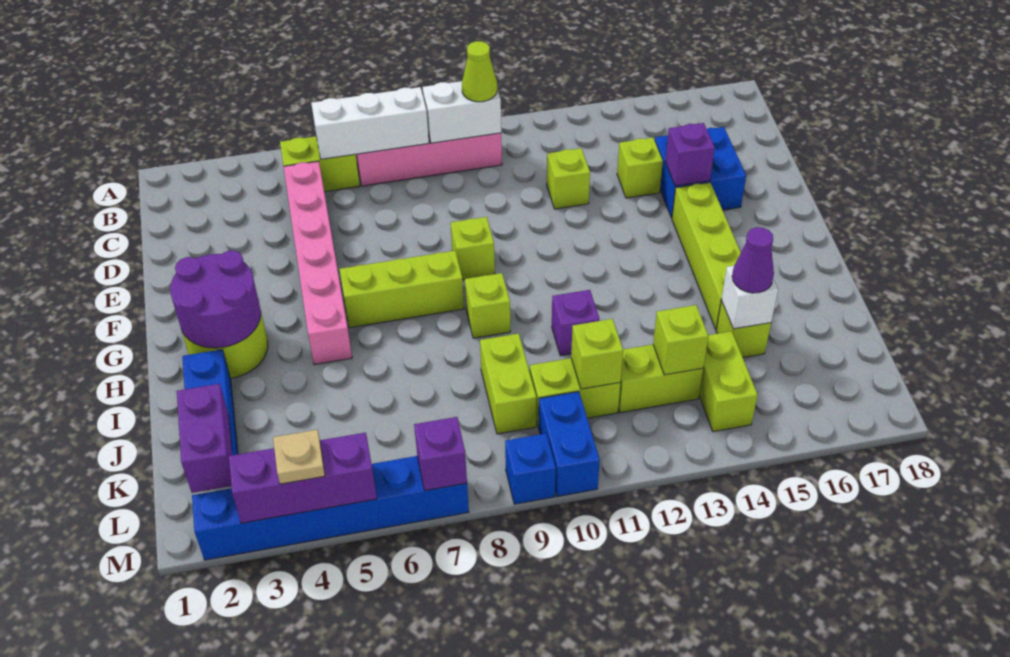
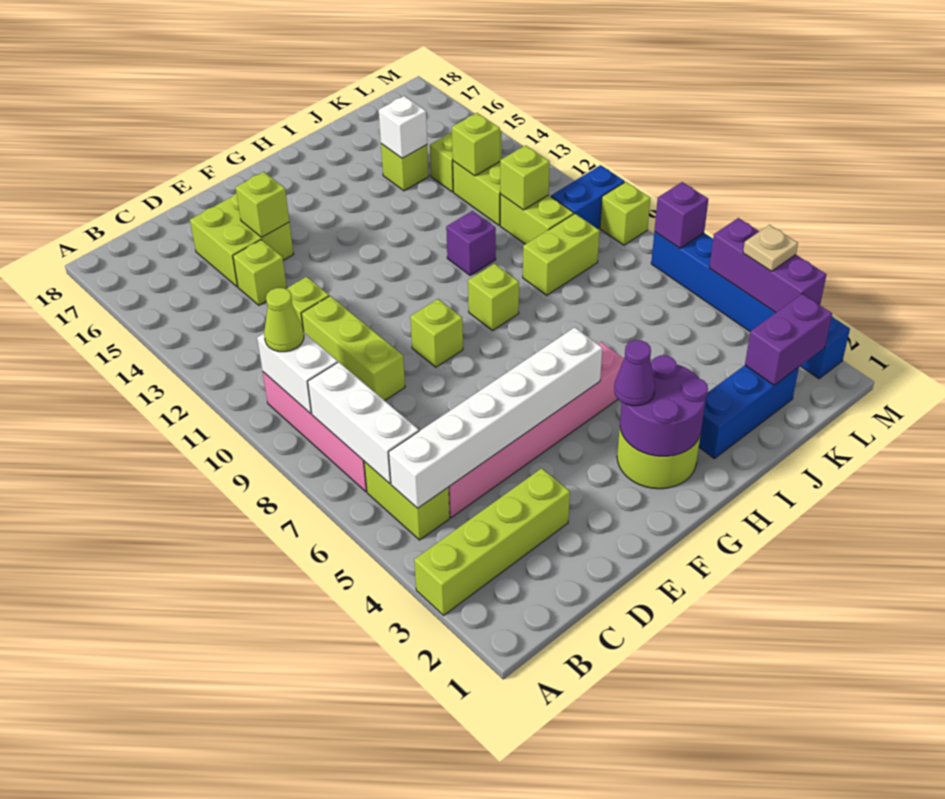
none -> white brick B5:G5 level 2
blue brick D15:E16 level 1 -> lime brick D15:E16 level 1
purple brick E15 level 2 -> lime brick E15 level 2
lime brick F15:I15 level 1 -> lime brick A3:D3 level 1
lime brick G6:G8 level 1 -> lime brick D9:D11 level 1
purple cone J15 level 3 -> purple cone G3 level 3
blue brick M9 level 1 -> lime brick M9 level 1

